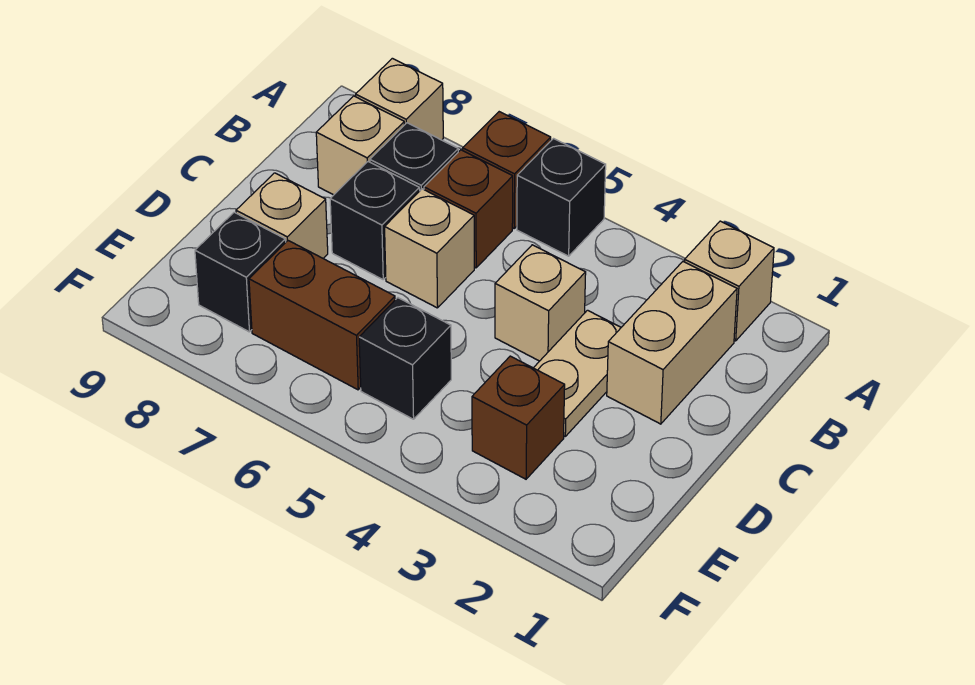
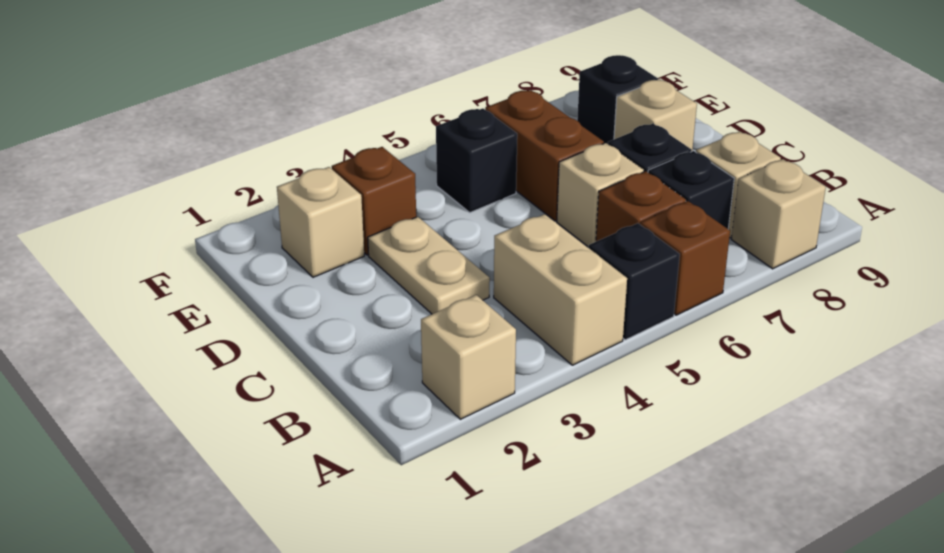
tan brick B2:C2 level 1 -> tan brick A4:B4 level 1
tan brick C4 level 1 -> tan brick E2 level 1
brown brick E6:E7 level 1 -> brown brick D6:E6 level 1

